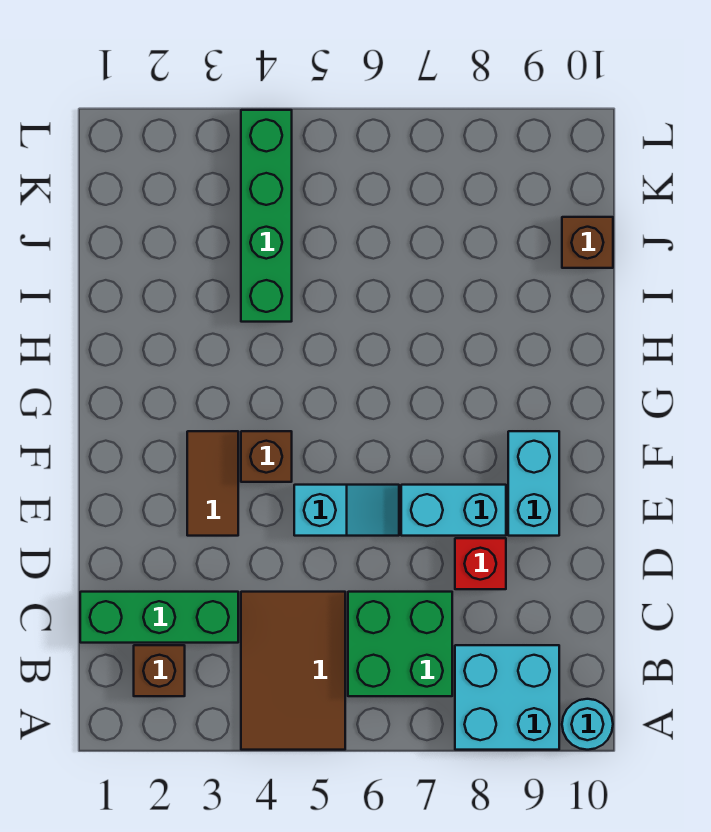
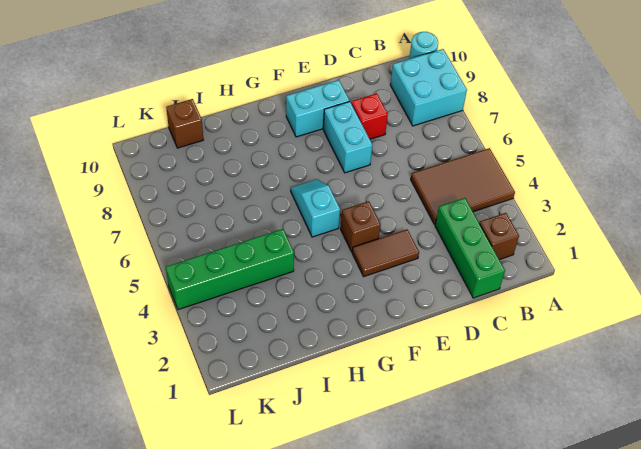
green brick B6:C7 level 1 -> none
cyan slope E5:E6 level 1 top 5 -> cyan slope G5:G6 level 1 top 5

